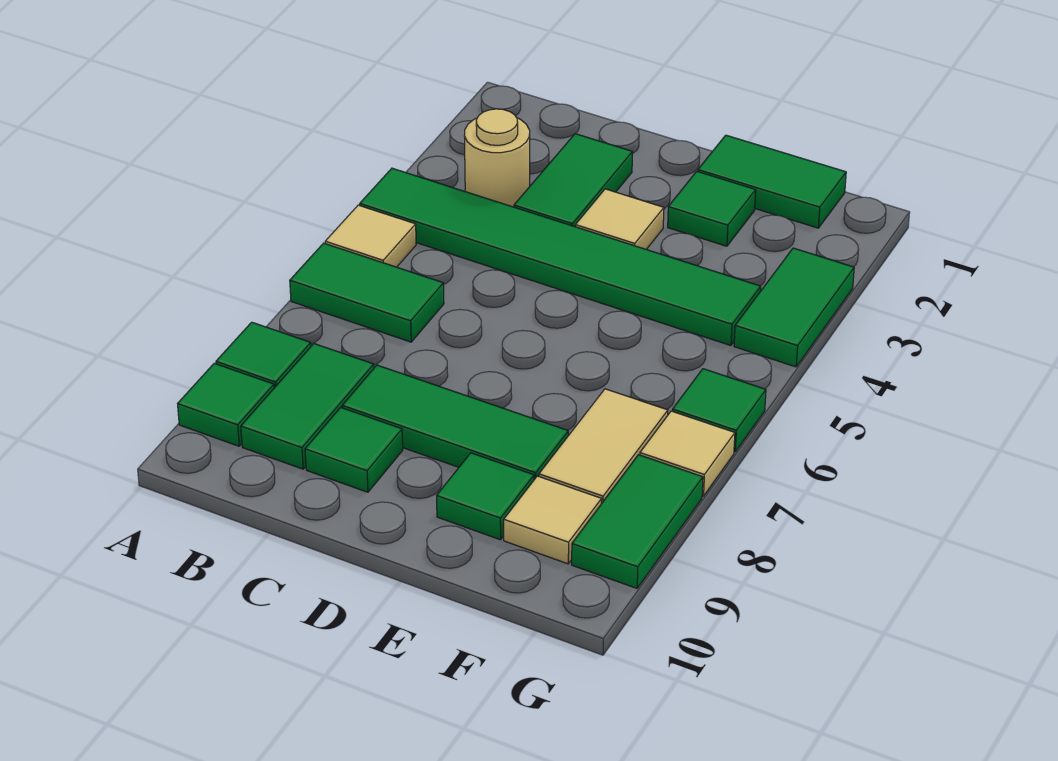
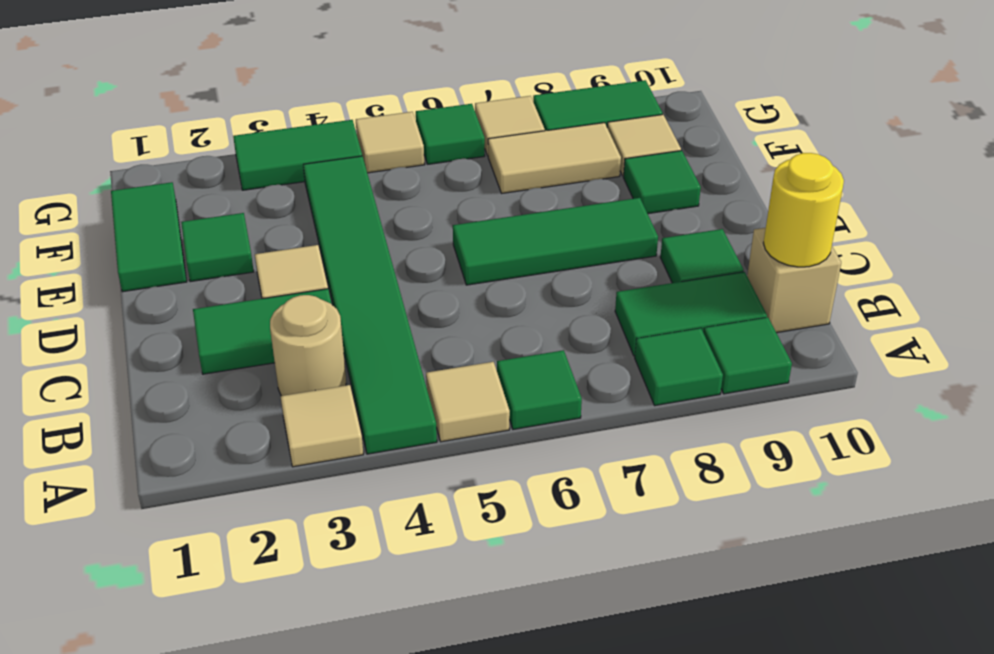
none -> tan tile A3 level 1
green tile A6:B6 level 1 -> green tile A6 level 1
none -> tan brick B10 level 1
none -> yellow round brick B10 level 2
green tile C8:E8 level 1 -> green tile D6:D8 level 1
none -> tan tile G5 level 1

